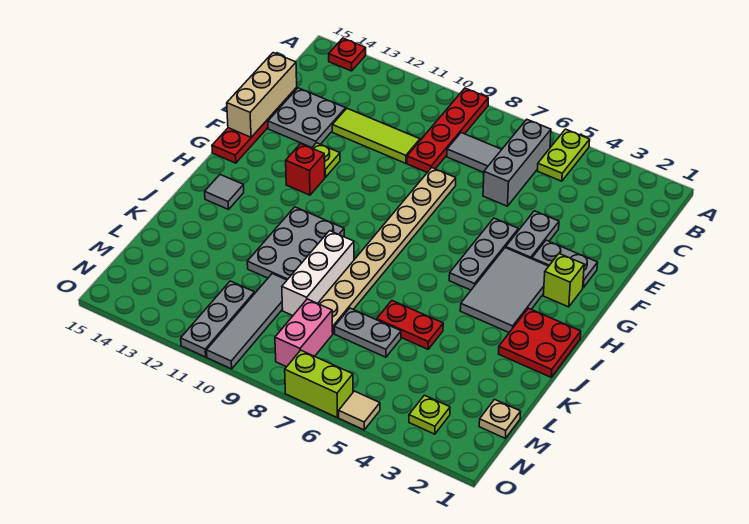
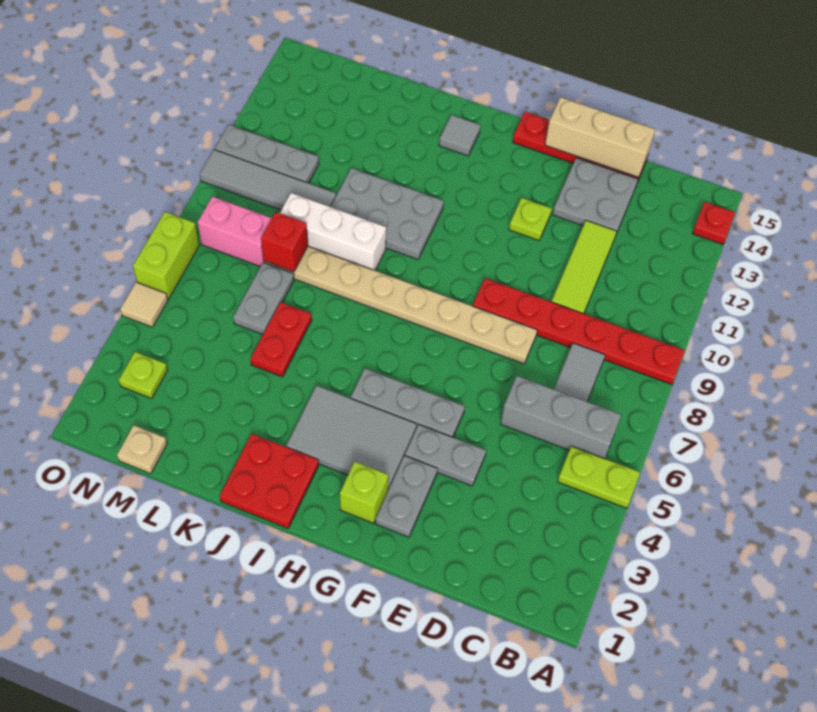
red plate A9:D9 level 1 -> red plate A9:F9 level 1
red brick G12 level 1 -> red brick L8 level 2

